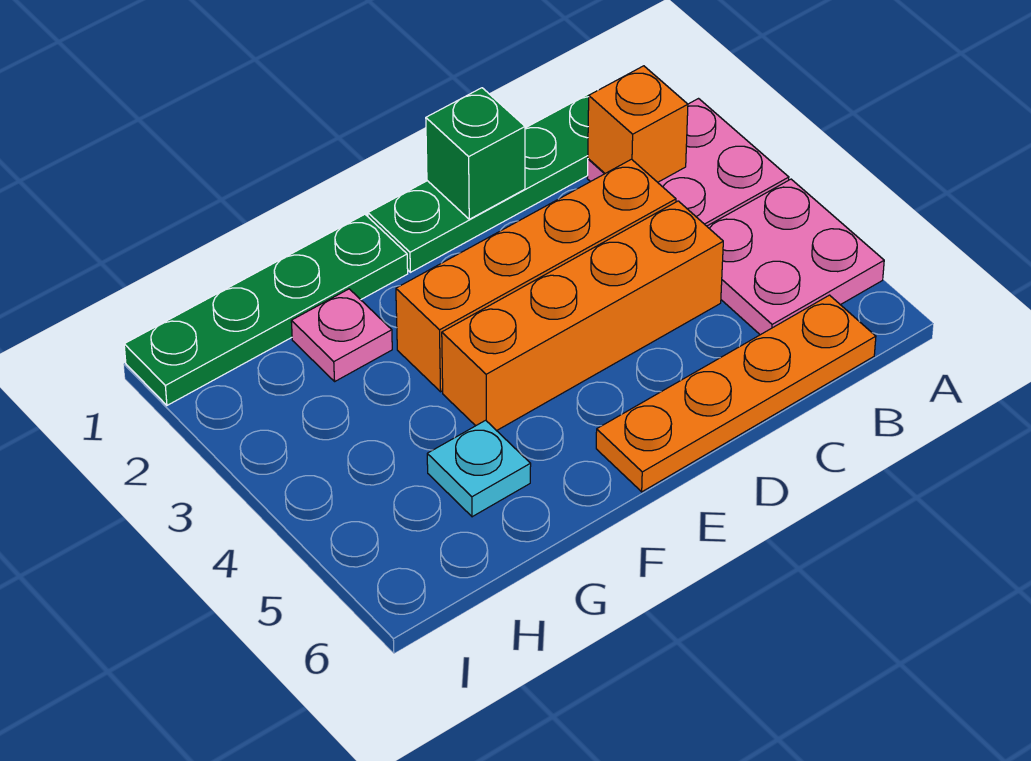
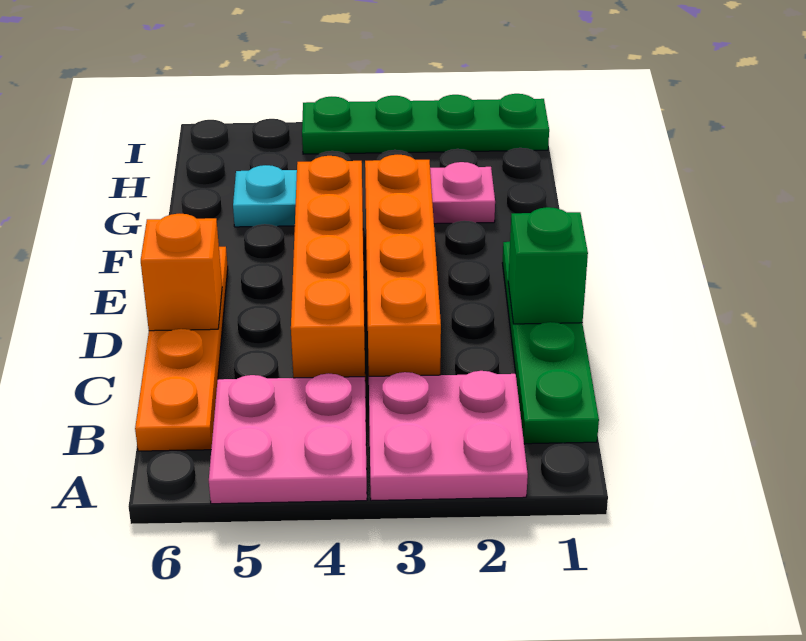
orange brick B2 level 2 -> orange brick D6 level 2
green plate F1:I1 level 1 -> green plate I1:I4 level 1

